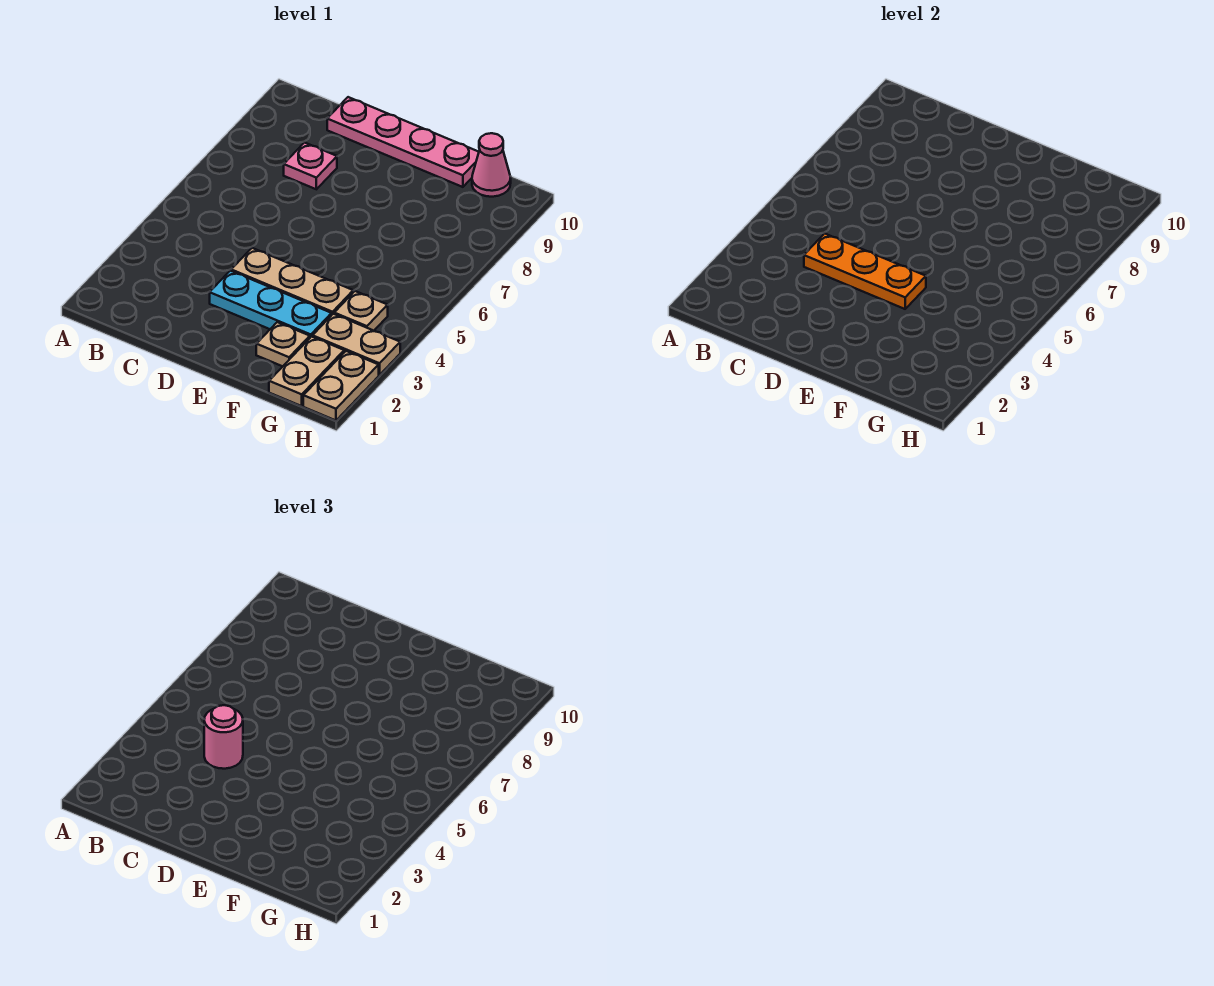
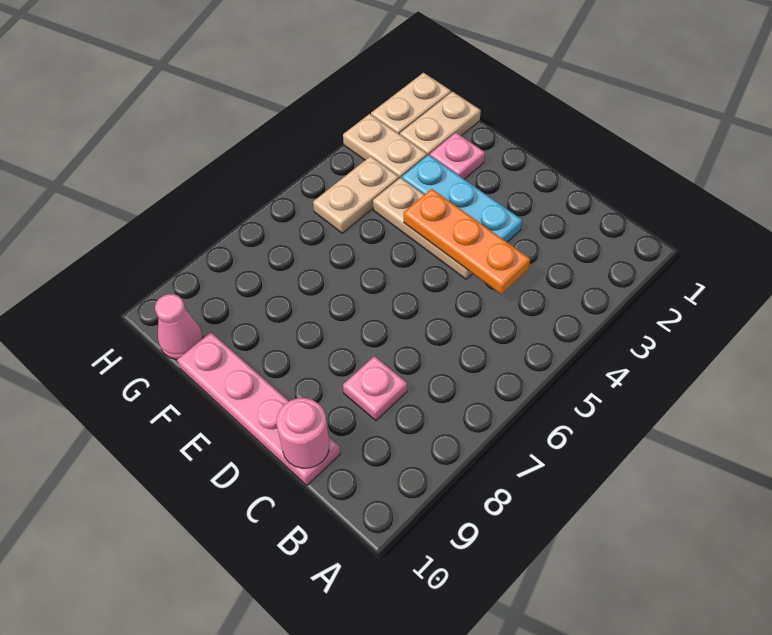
pink round brick C4 level 3 -> pink round brick C10 level 2
tan plate F2 level 1 -> pink plate F2 level 1
tan plate G4 level 1 -> tan plate G4:G5 level 1

